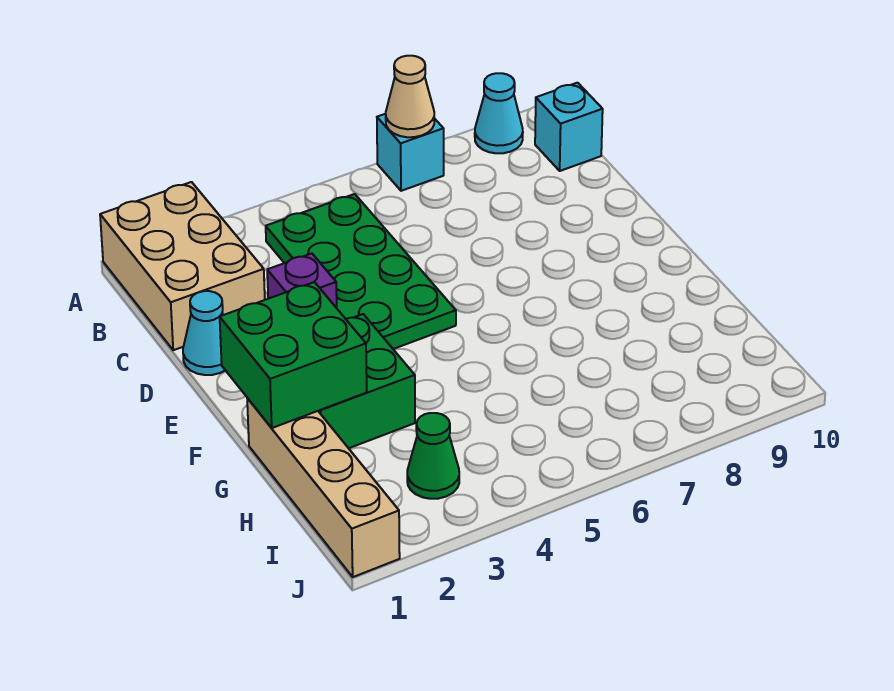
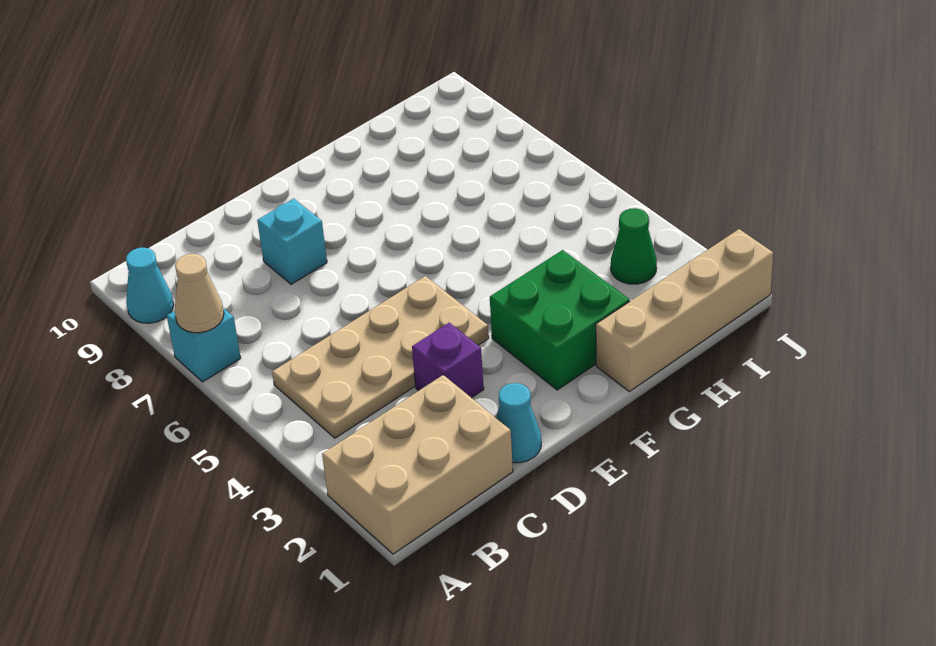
green plate B4:E5 level 1 -> tan plate B4:E5 level 1
cyan brick B10 level 1 -> cyan brick D8 level 1
green brick F1:G2 level 2 -> none

